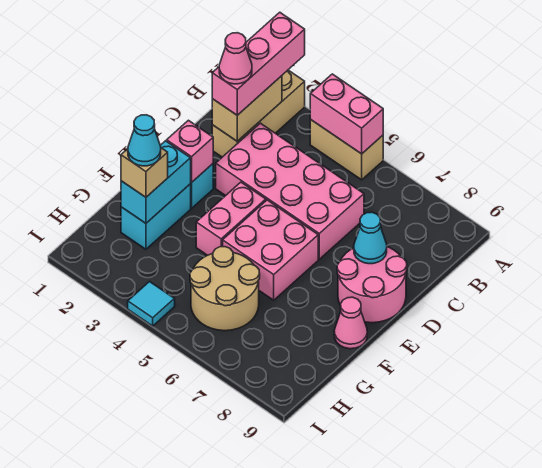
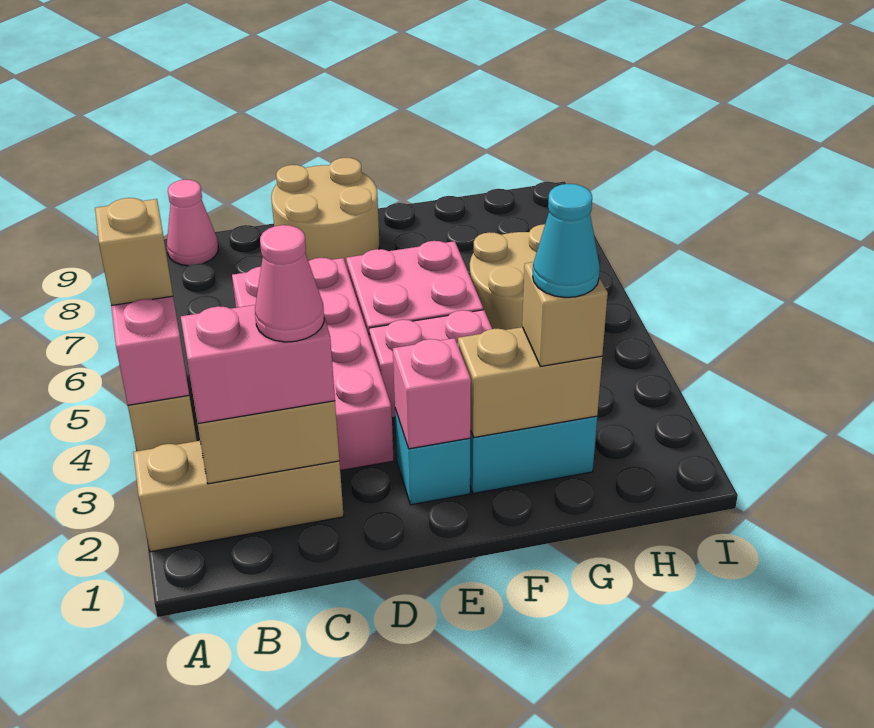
pink brick A2:C2 level 3 -> pink brick B2:C2 level 3
none -> tan brick A5 level 3
pink round brick D8:E9 level 1 -> tan round brick D8:E9 level 1
cyan cone D8 level 2 -> none
cyan brick F2:G2 level 2 -> tan brick F2:G2 level 2
pink cone F9 level 1 -> pink cone B9 level 1
cyan tile I4 level 1 -> none

